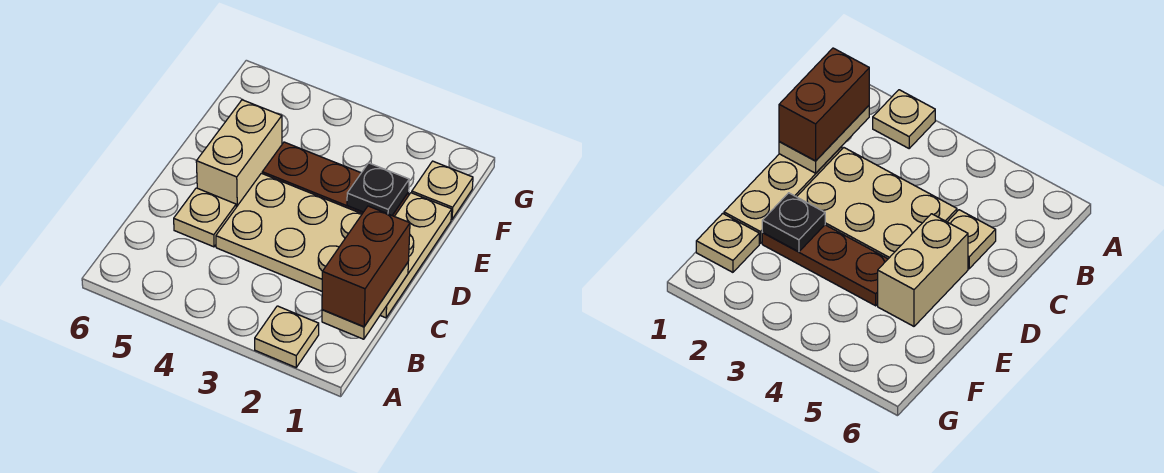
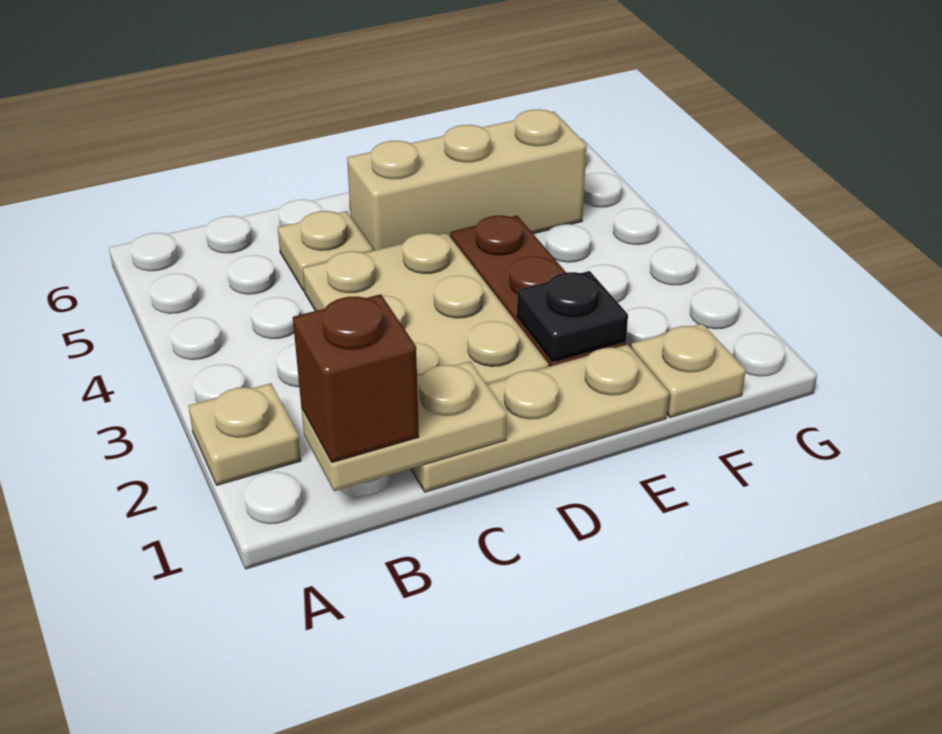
brown brick B1:C1 level 3 -> brown brick B1 level 3
tan brick D5:E5 level 1 -> tan brick D5:F5 level 1

